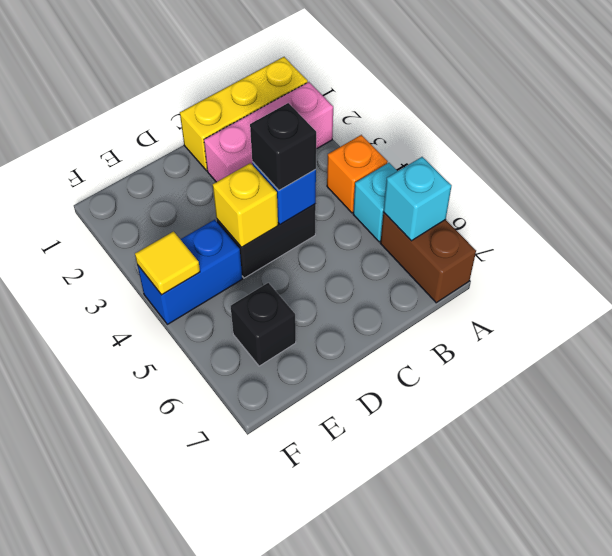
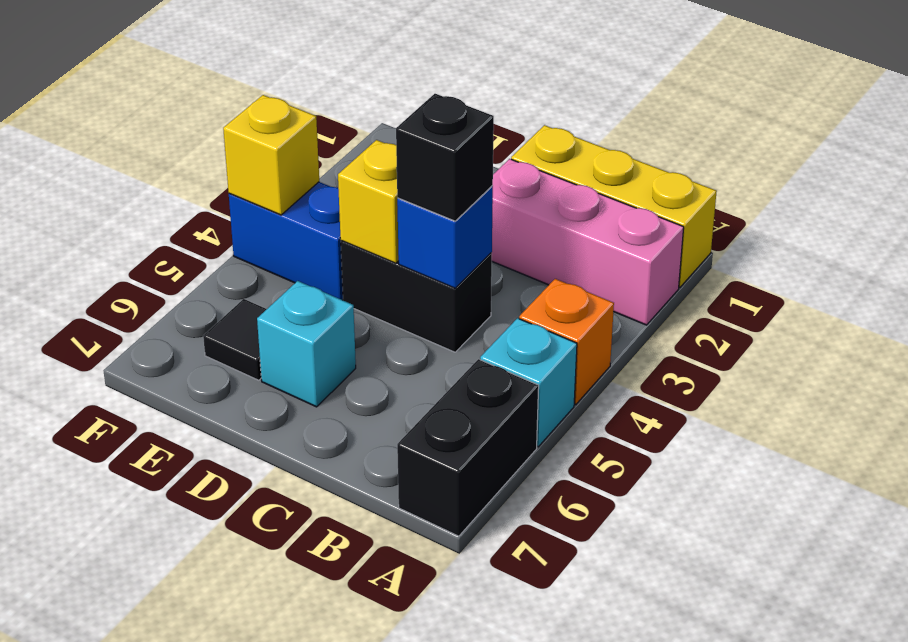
brown brick A6:A7 level 1 -> black brick A6:A7 level 1
cyan brick A6 level 2 -> cyan brick D6 level 1
black brick E6 level 1 -> black tile E6 level 1
yellow tile F4 level 2 -> yellow brick F4 level 2

